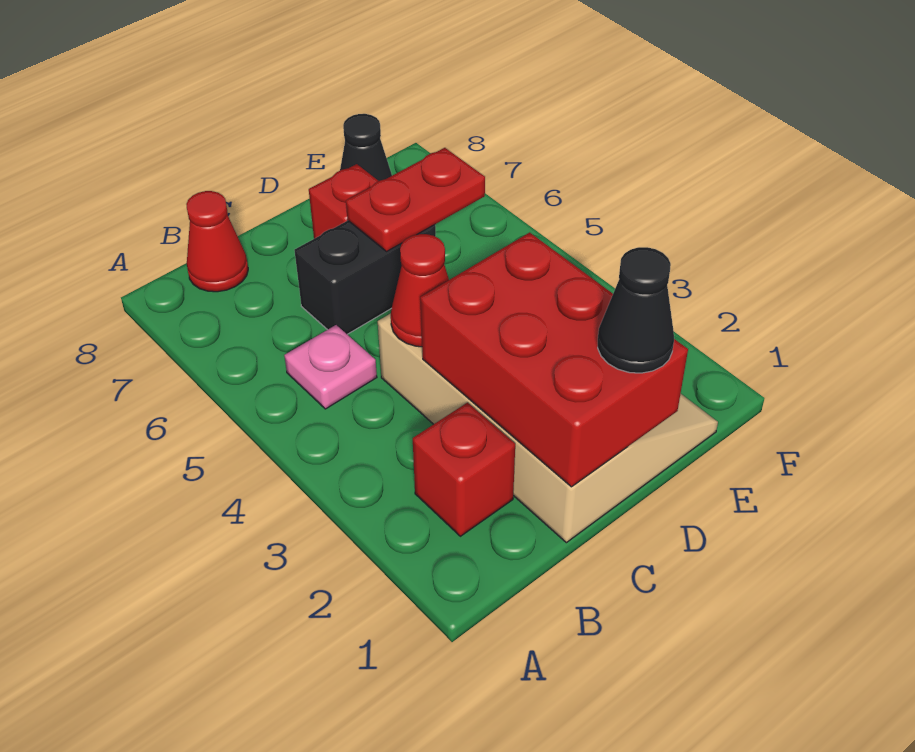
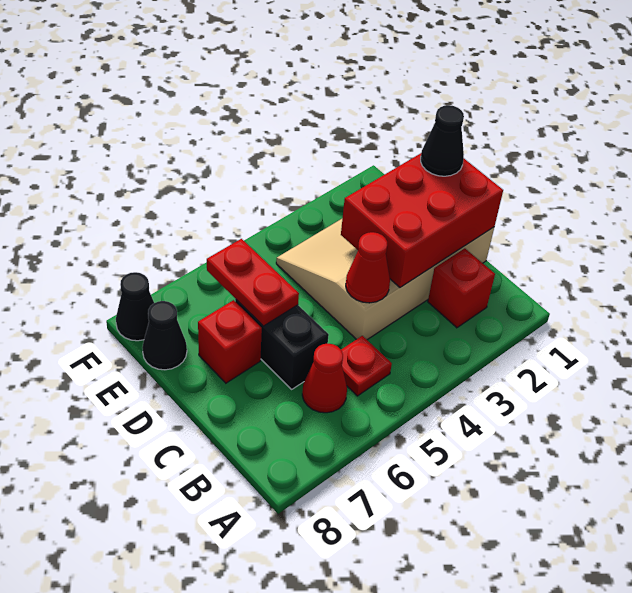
pink plate B5 level 1 -> red plate B5 level 1
red cone B8 level 1 -> red cone B6 level 1
none -> black cone F8 level 1

